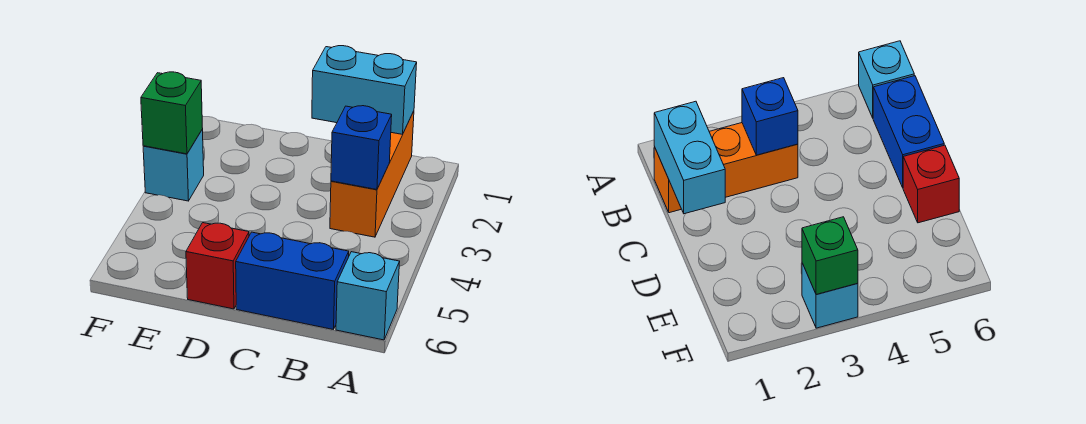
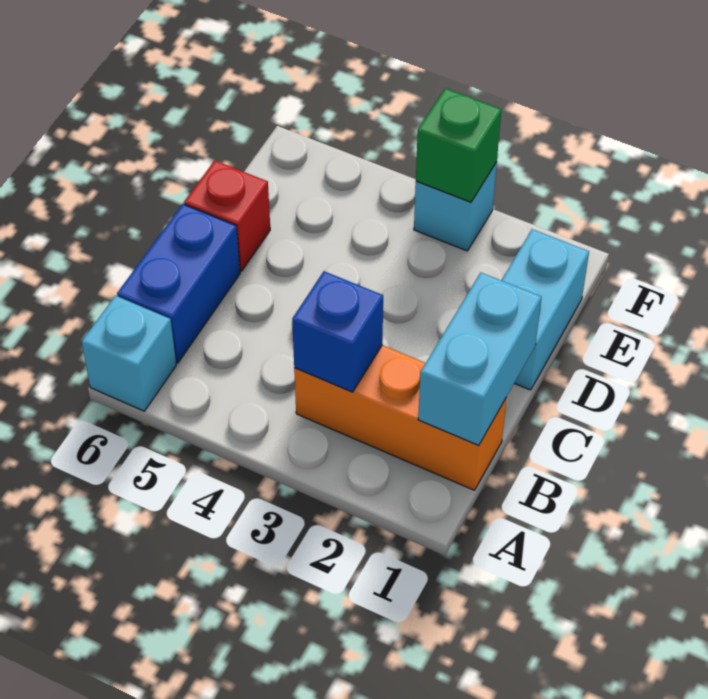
none -> cyan brick D1:E1 level 1

